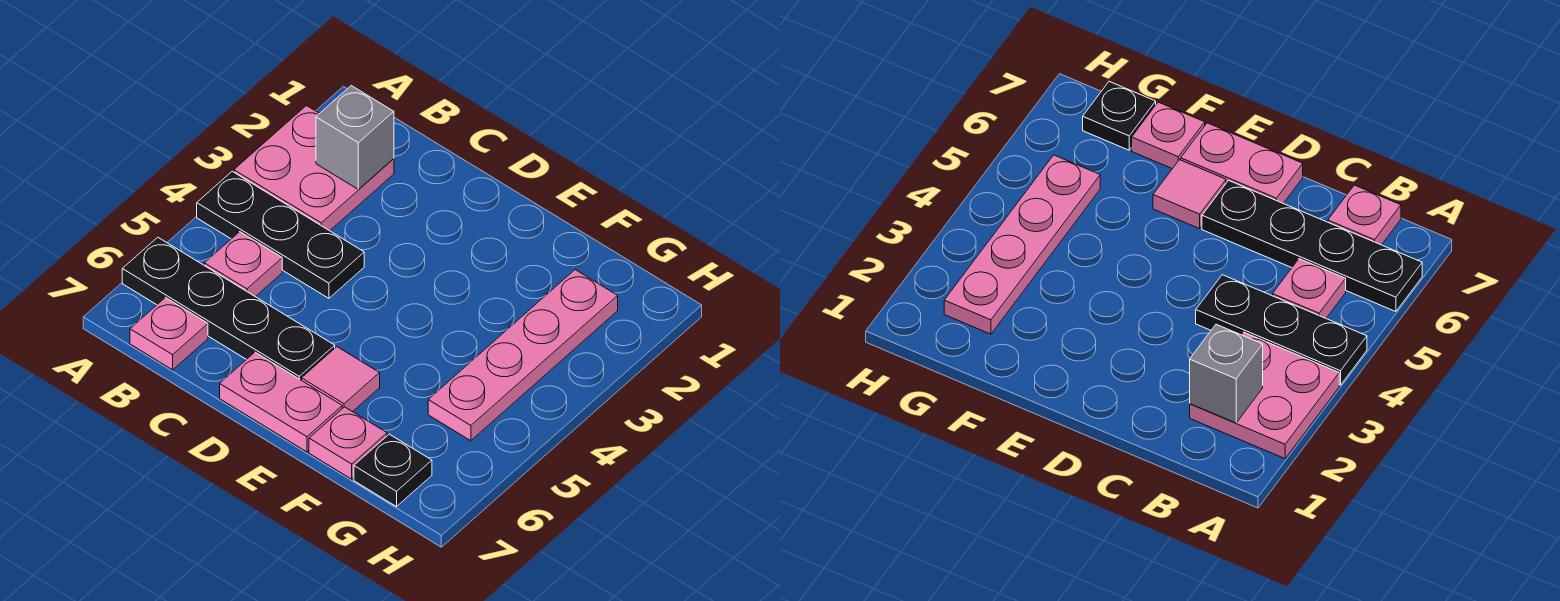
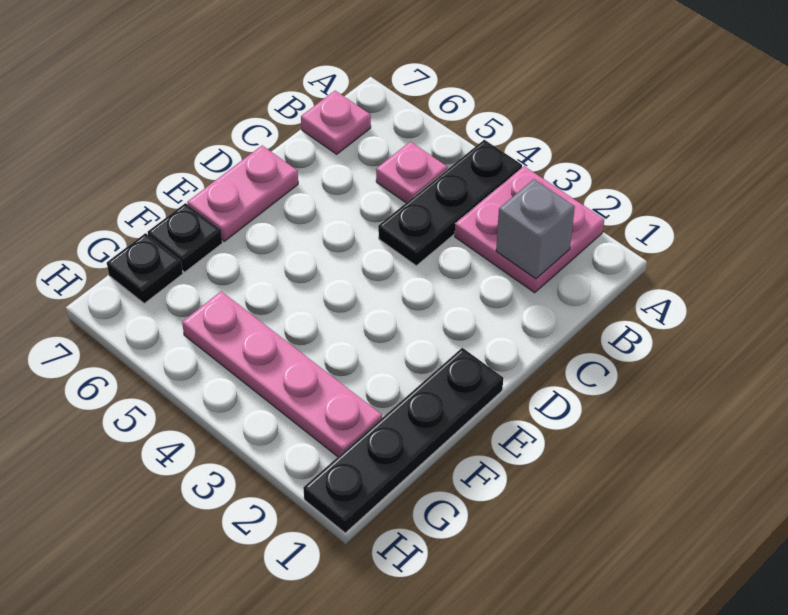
black plate A6:D6 level 1 -> black plate E1:H1 level 1
pink tile E6 level 1 -> none
pink plate F7 level 1 -> black plate F7 level 1

